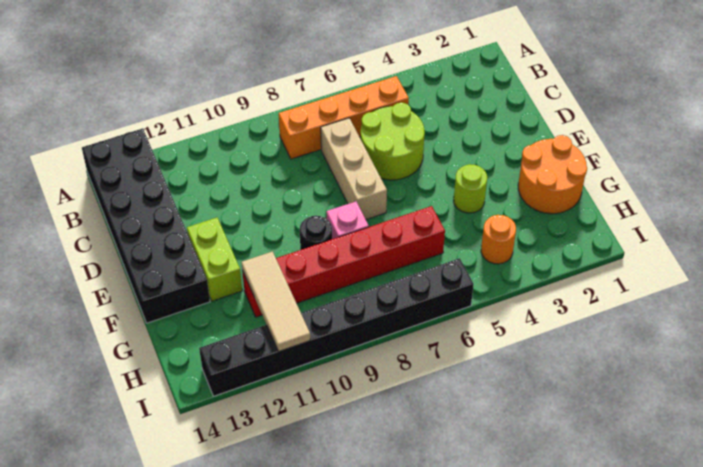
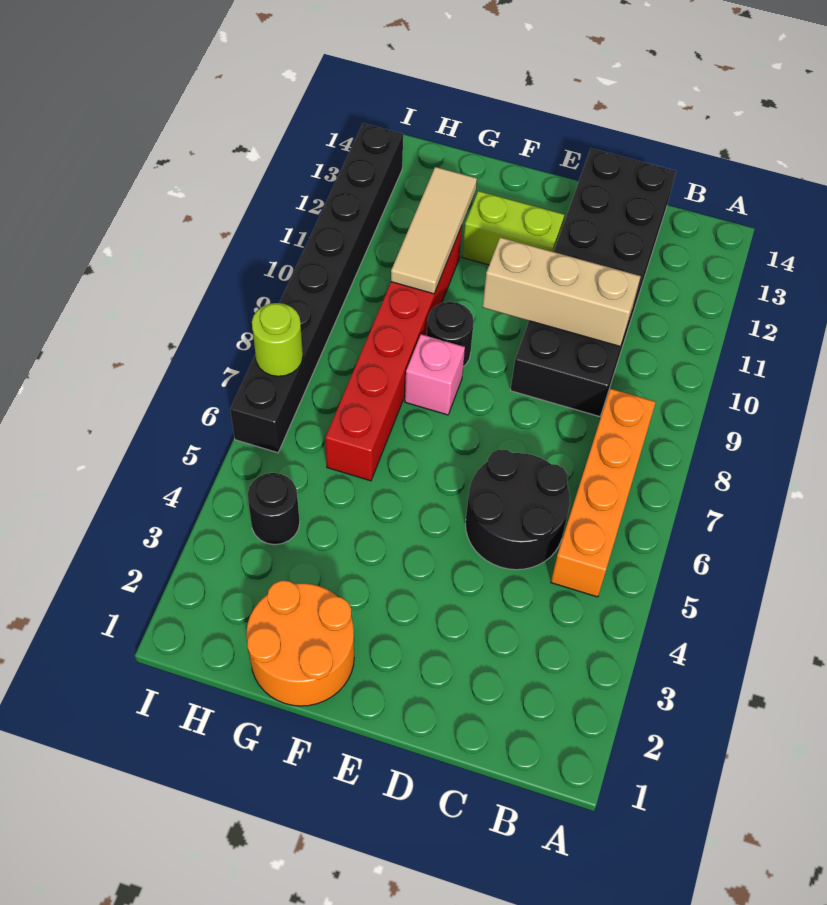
black brick A13:F14 level 1 -> black brick C9:D14 level 1
lime round brick C5:D6 level 1 -> black round brick C5:D6 level 1
tan brick C7:E7 level 1 -> tan brick C10:E10 level 2
lime round brick F4 level 1 -> lime round brick I7 level 2
tan tile G11:I11 level 2 -> tan tile G10:G12 level 2
orange round brick H4 level 1 -> black round brick H4 level 1

